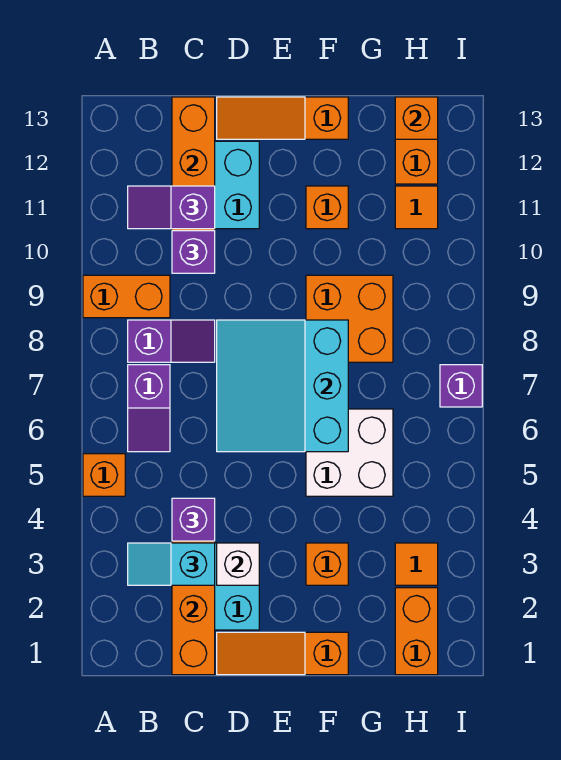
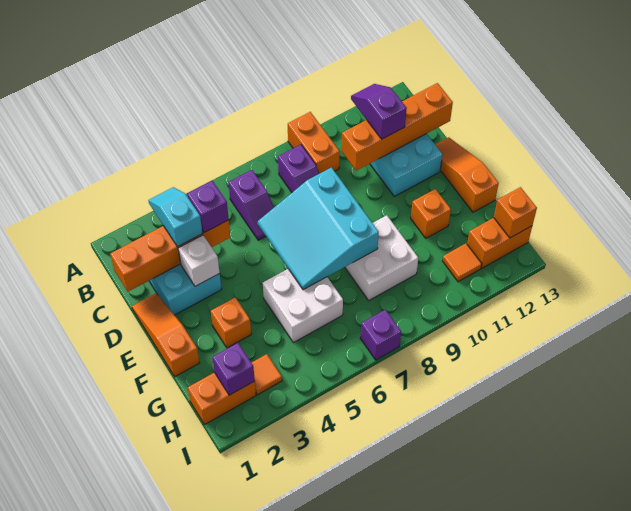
orange brick A5 level 1 -> none
purple slope B6:B7 level 1 top 7 -> purple slope B6:C6 level 1 top B
purple brick C10 level 3 -> purple brick H2 level 2
cyan slope D6:F8 level 2 top F -> cyan slope D6:F8 level 2 top 8
orange brick F8:G9 level 1 -> white brick F8:G9 level 1

